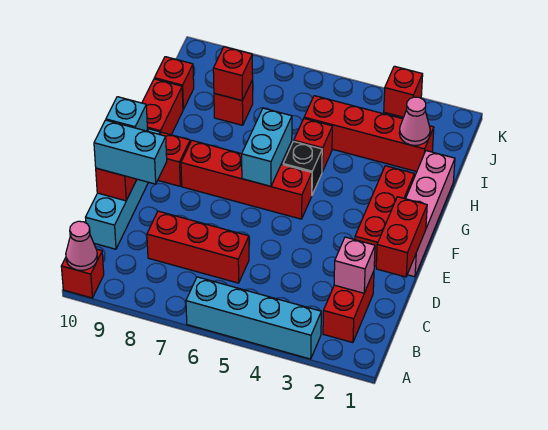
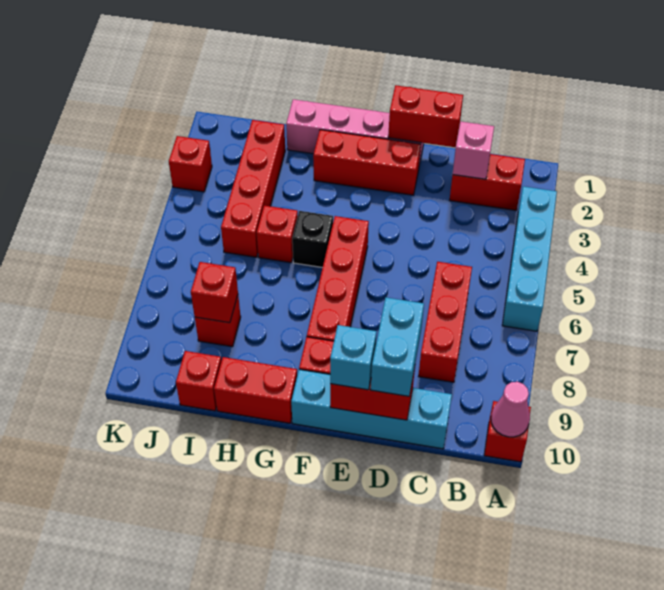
cyan brick F6:G6 level 2 -> none
pink cone I2 level 2 -> none

